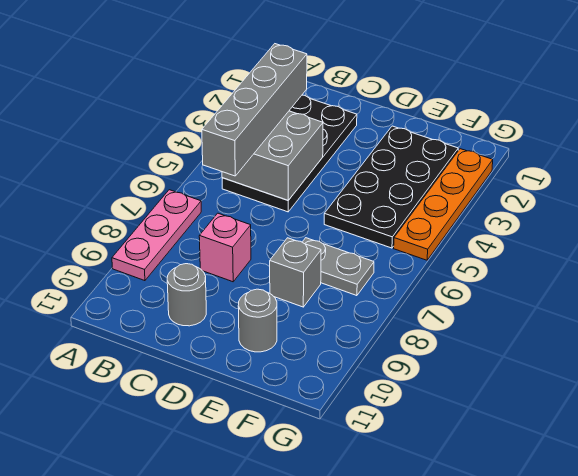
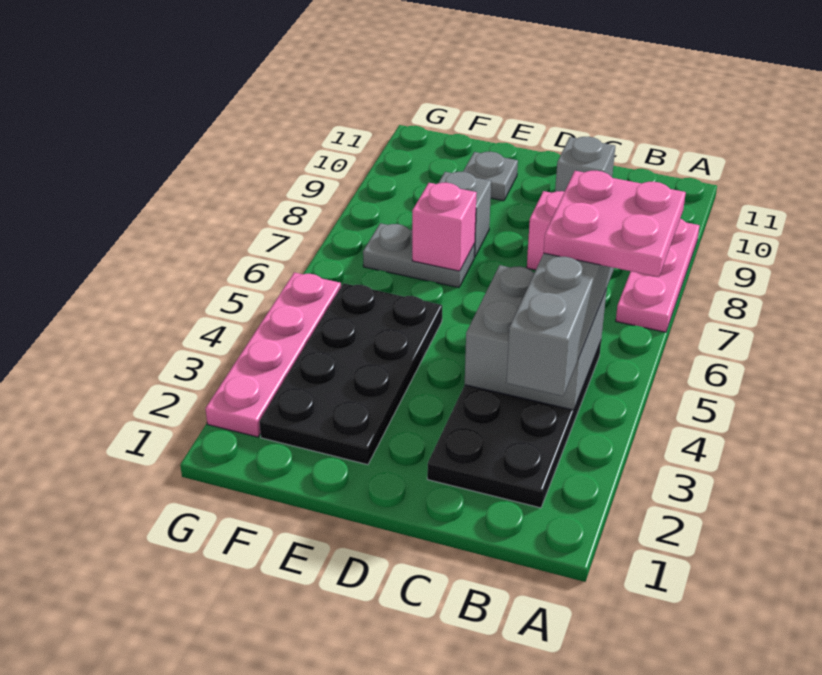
none -> pink plate A5:B6 level 4
grey round brick C10 level 1 -> grey brick C10 level 1
none -> pink brick E7 level 2
grey round brick E10 level 1 -> grey plate E10 level 1
orange plate G2:G5 level 1 -> pink plate G2:G5 level 1

